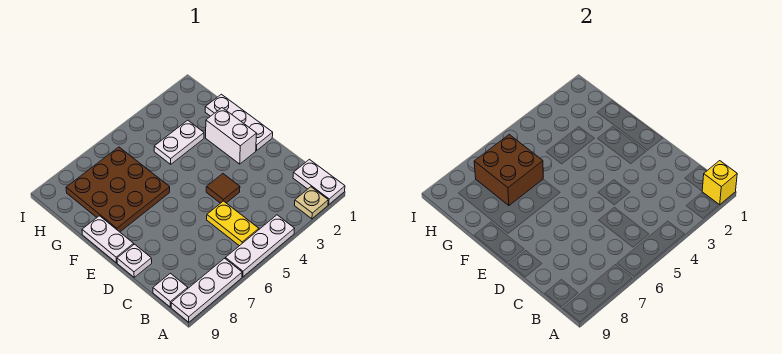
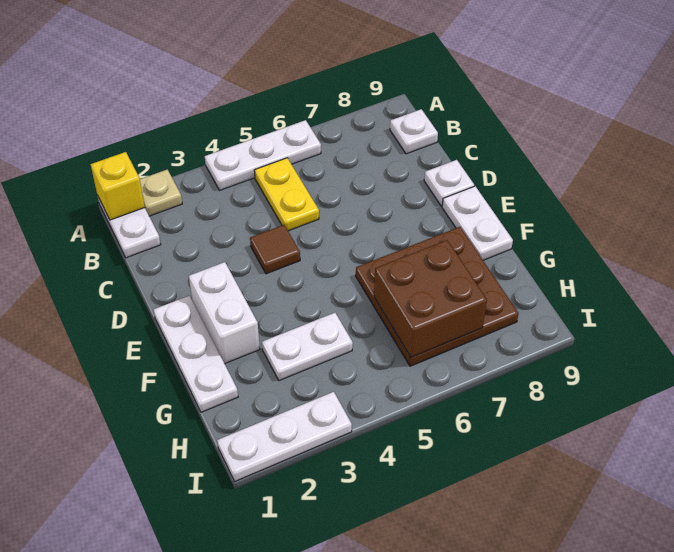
white plate A7:A9 level 1 -> white plate I1:I3 level 1

